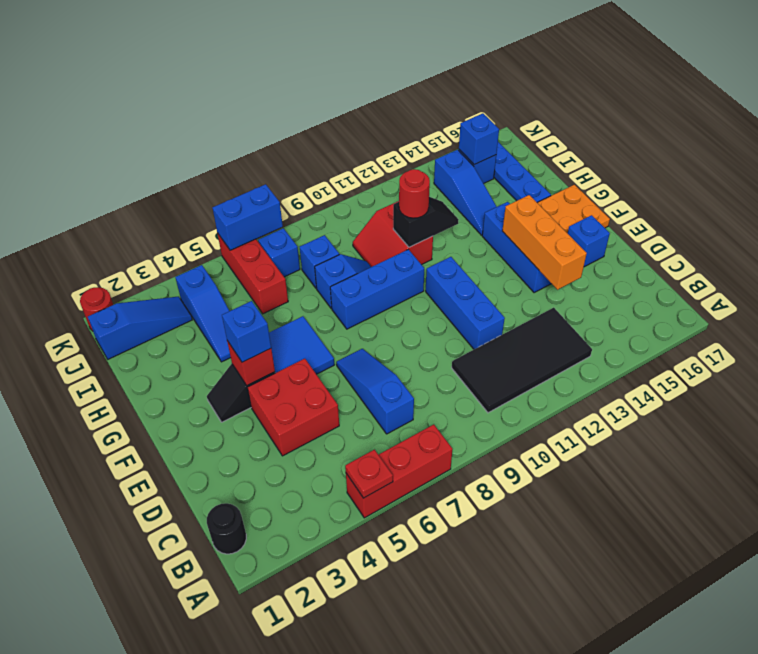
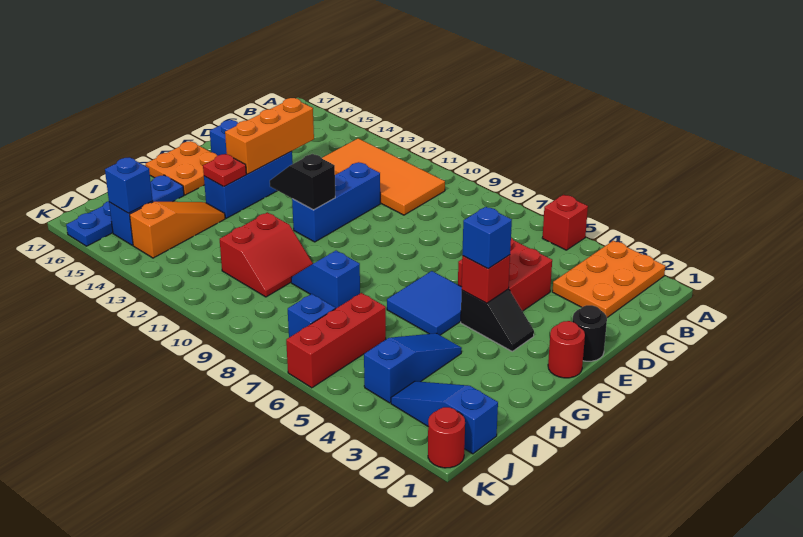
none -> orange plate A2:C3 level 1
red brick A5:A7 level 1 -> red brick A5 level 1
red plate A5 level 2 -> red plate G14 level 2
black round brick B1 level 1 -> black round brick E1 level 1
black tile B10:C13 level 1 -> orange tile B10:C13 level 1
blue slope C7:E7 level 1 top C -> none
blue brick G8:G10 level 1 -> none
black slope H11:H12 level 2 top 11 -> black slope F11:F12 level 2 top 11
red round brick H11 level 3 -> red round brick F1 level 1
blue slope H14:J14 level 1 top J -> orange slope H14:J14 level 1 top J
blue brick I8 level 1 -> none
blue brick K6:K7 level 2 -> none

